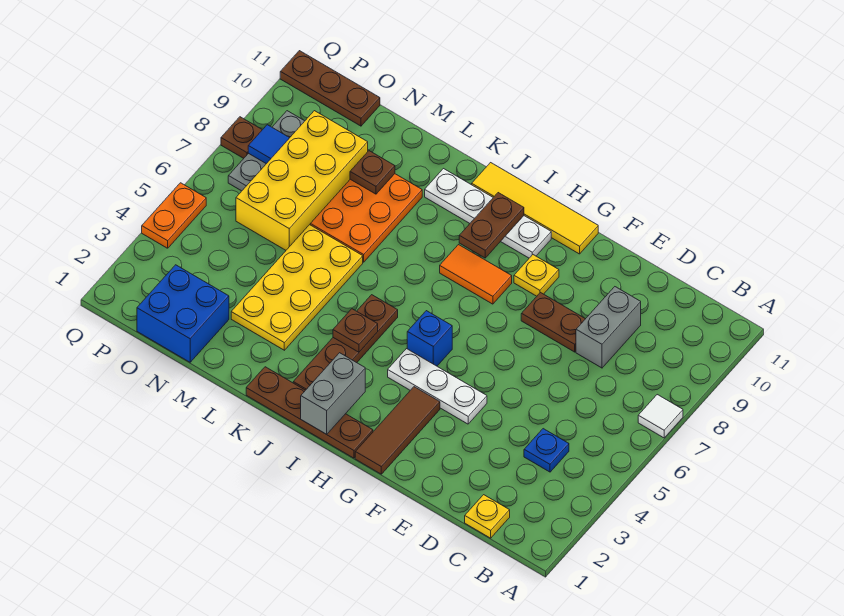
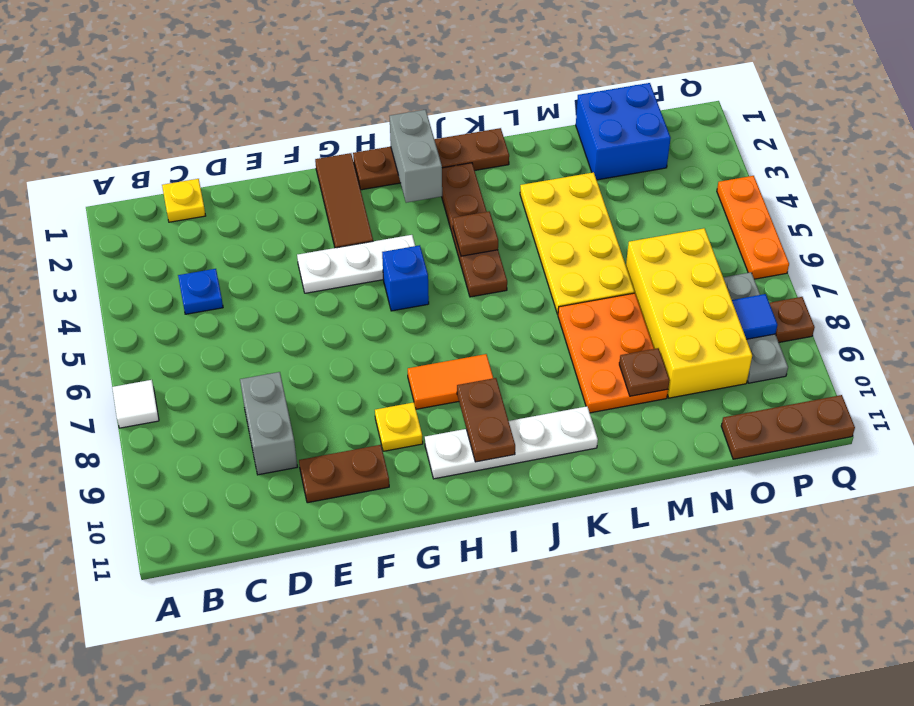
brown plate E8:F8 level 1 -> brown plate E10:F10 level 1
yellow tile G11:J11 level 1 -> none
orange plate Q4:Q5 level 1 -> orange plate Q4:Q6 level 1

